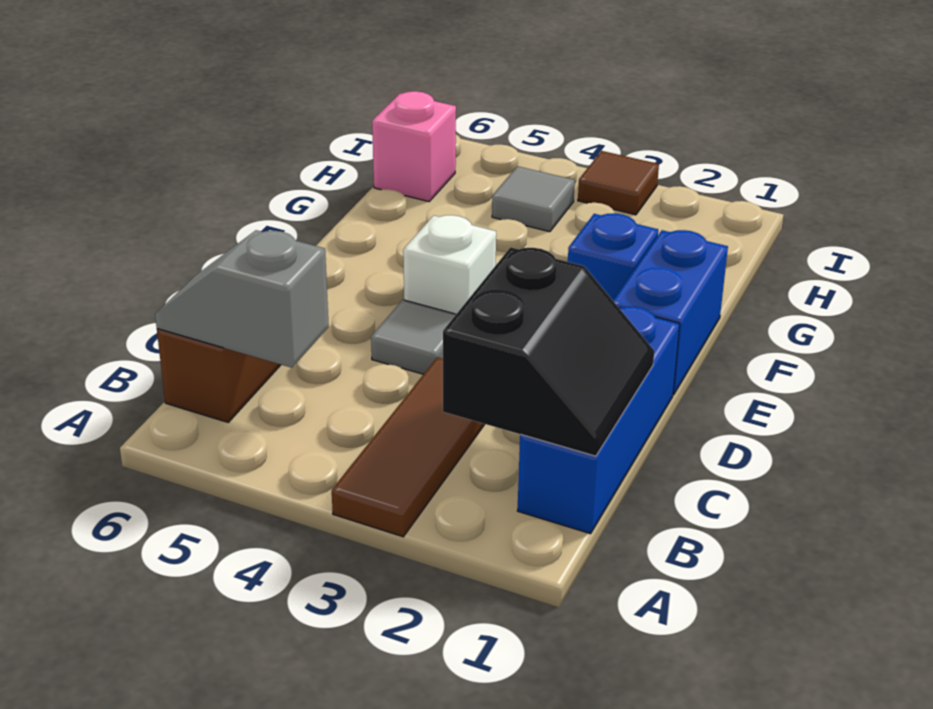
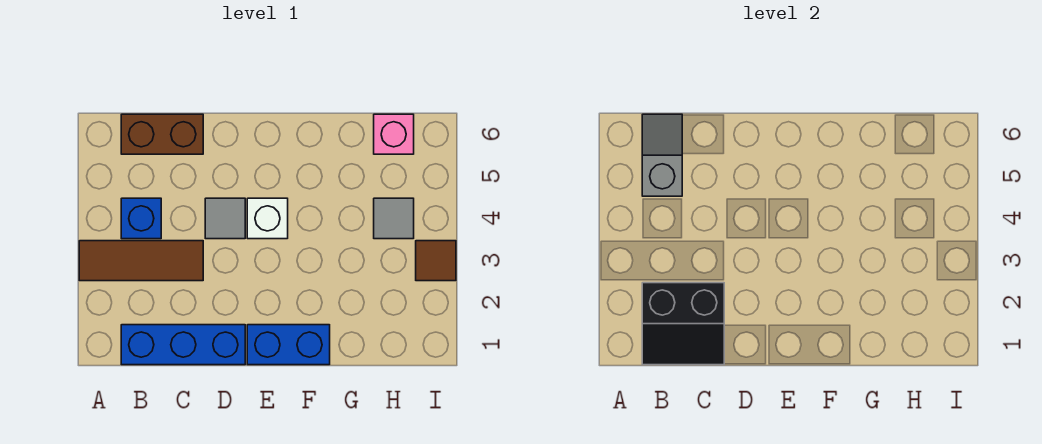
blue brick F2 level 1 -> blue brick B4 level 1

